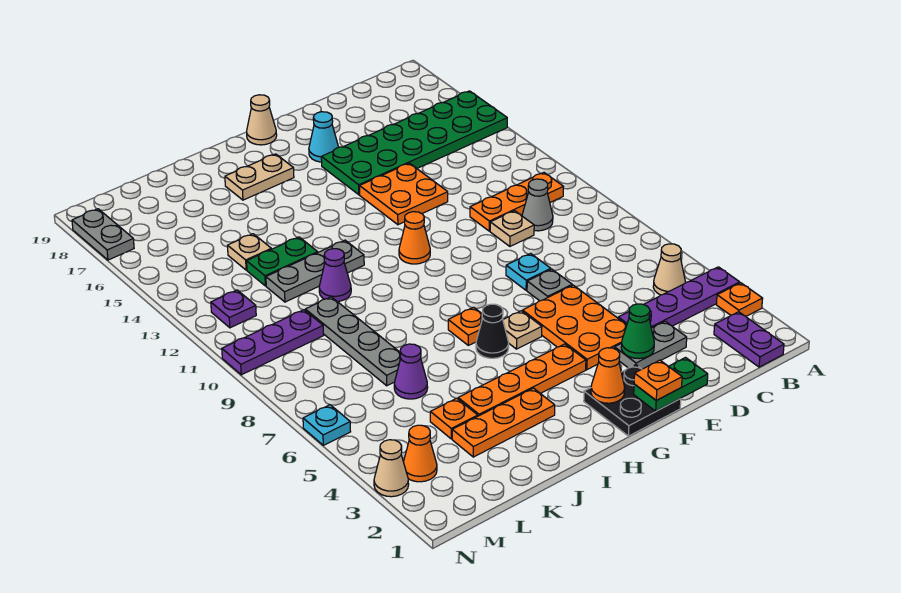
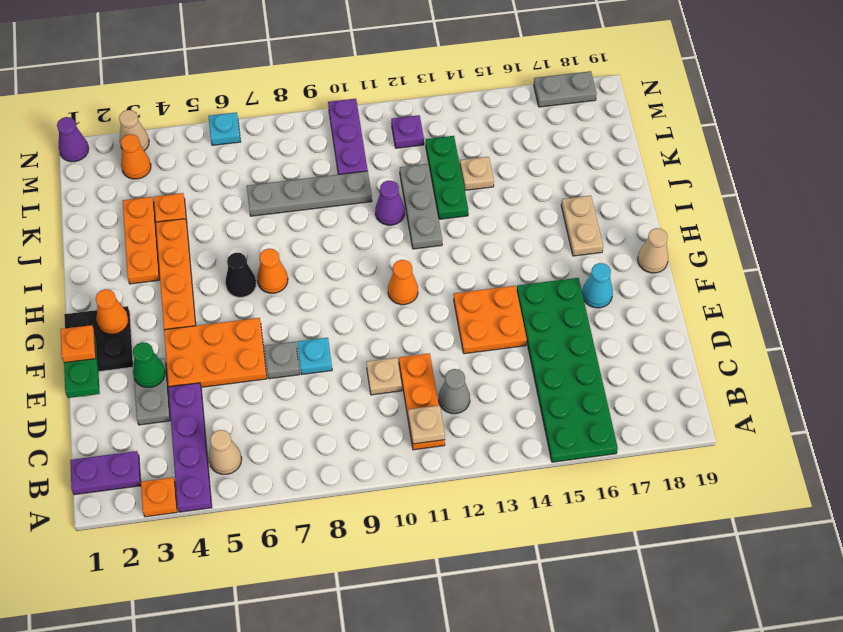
grey cone C10 level 1 -> grey cone C12 level 1
tan plate G6 level 1 -> tan plate B11 level 2
orange plate H7 level 1 -> orange cone H7 level 1
green plate J13:K13 level 1 -> green plate J13:L13 level 1
purple cone K6 level 1 -> purple cone N1 level 1

